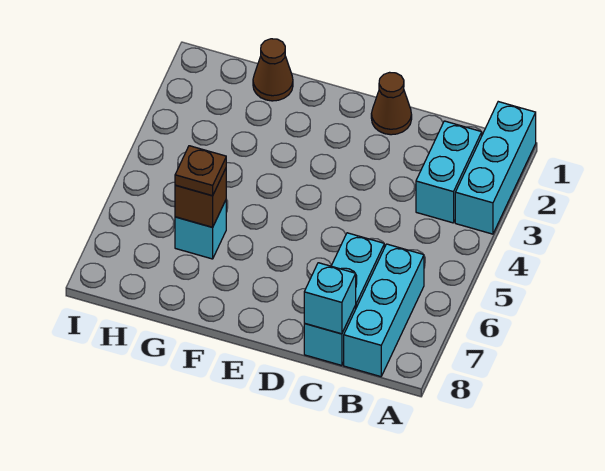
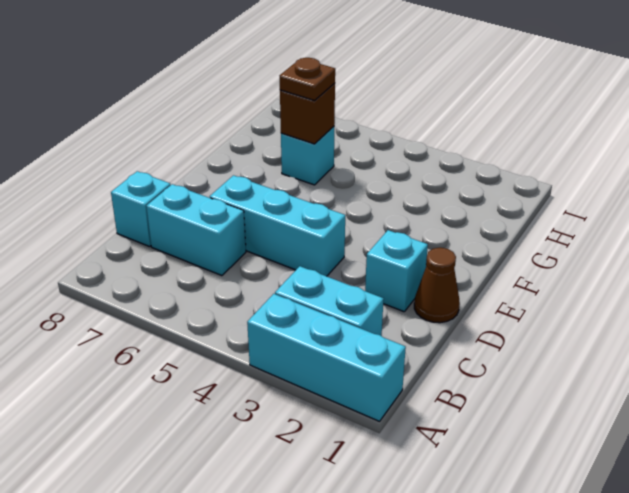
cyan brick B6:B8 level 1 -> cyan brick D4:D6 level 1
cyan brick C8 level 2 -> cyan brick D2 level 1
brown cone G1 level 1 -> none

